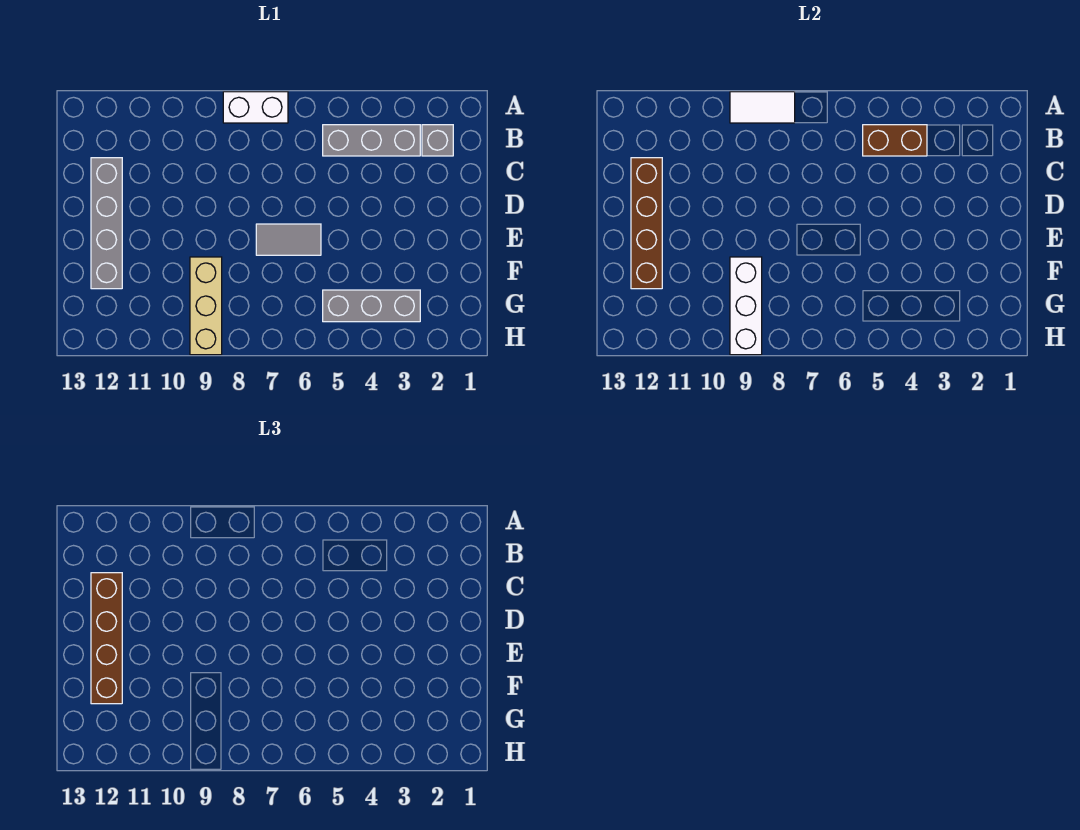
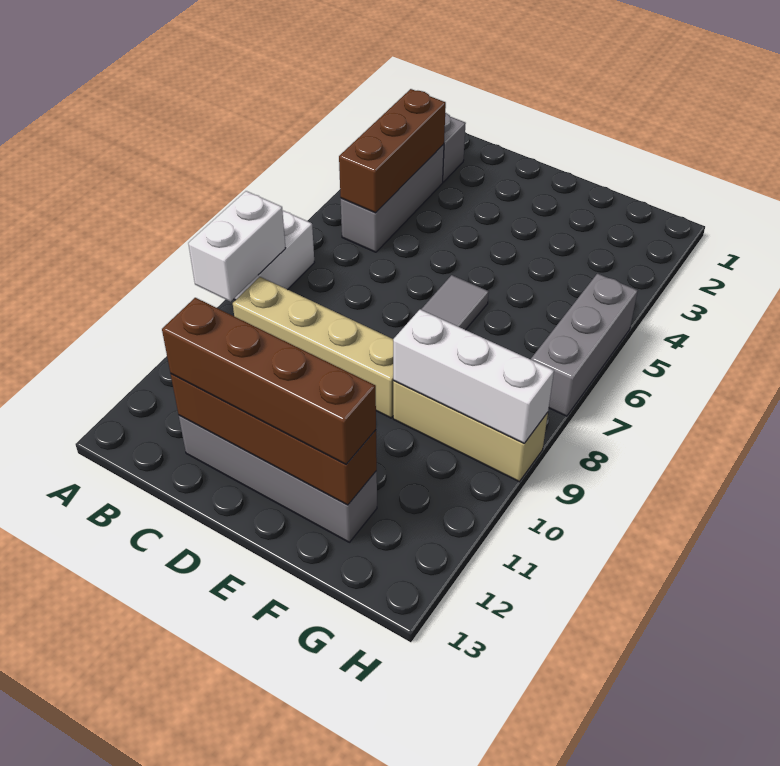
white tile A8:A9 level 2 -> white brick A8:A9 level 2
brown brick B4:B5 level 2 -> brown brick B3:B5 level 2
none -> tan brick B9:E9 level 1
grey brick G3:G5 level 1 -> grey brick H5:H7 level 1

